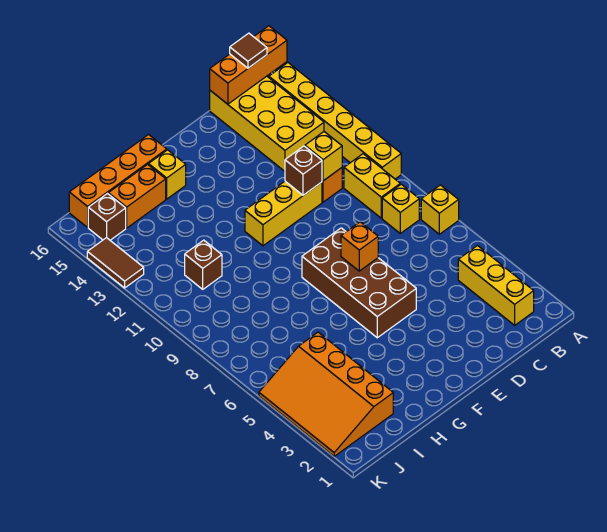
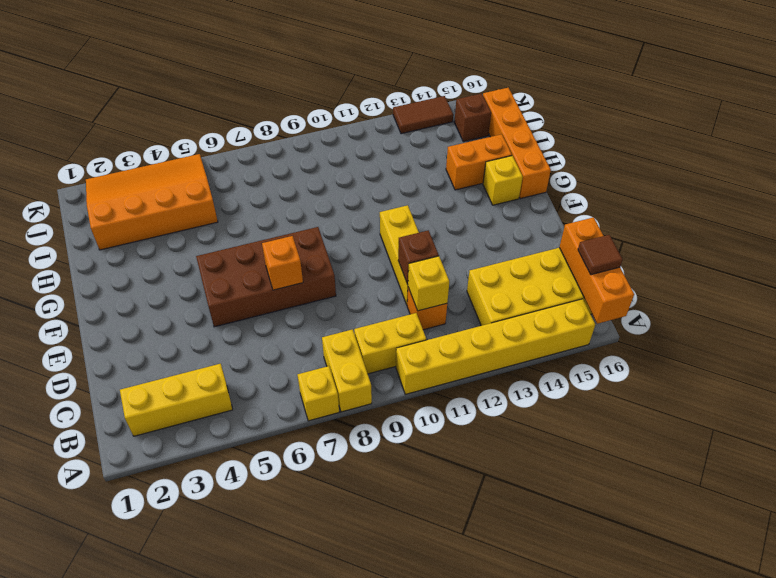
yellow brick B8 level 1 -> yellow brick A8:B8 level 1
orange brick H15:I15 level 1 -> orange brick H14:H15 level 1
brown brick I11 level 1 -> none

